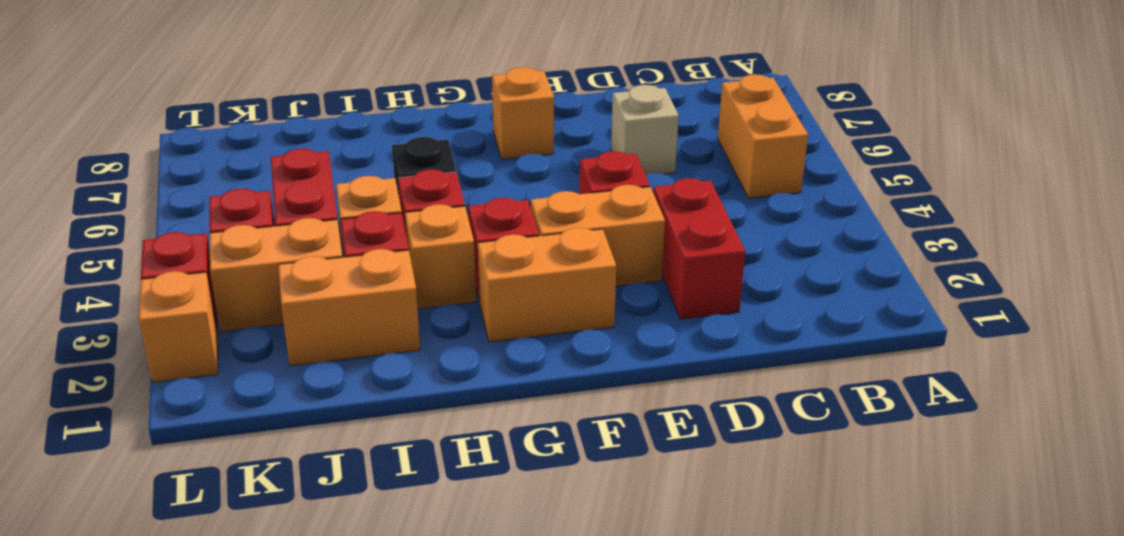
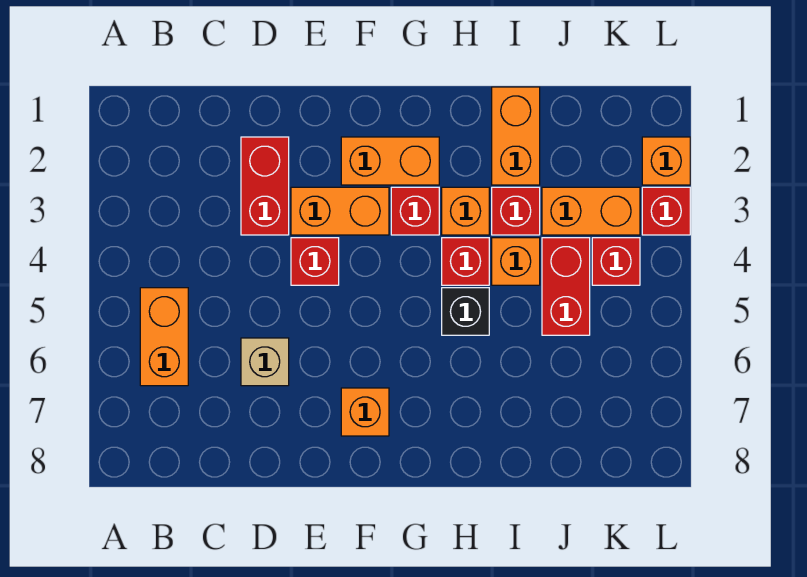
orange brick I2:J2 level 1 -> orange brick I1:I2 level 1

